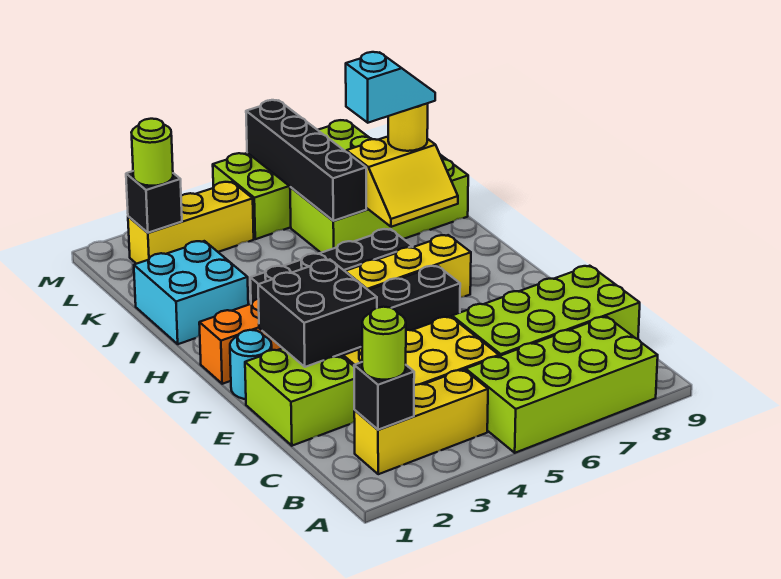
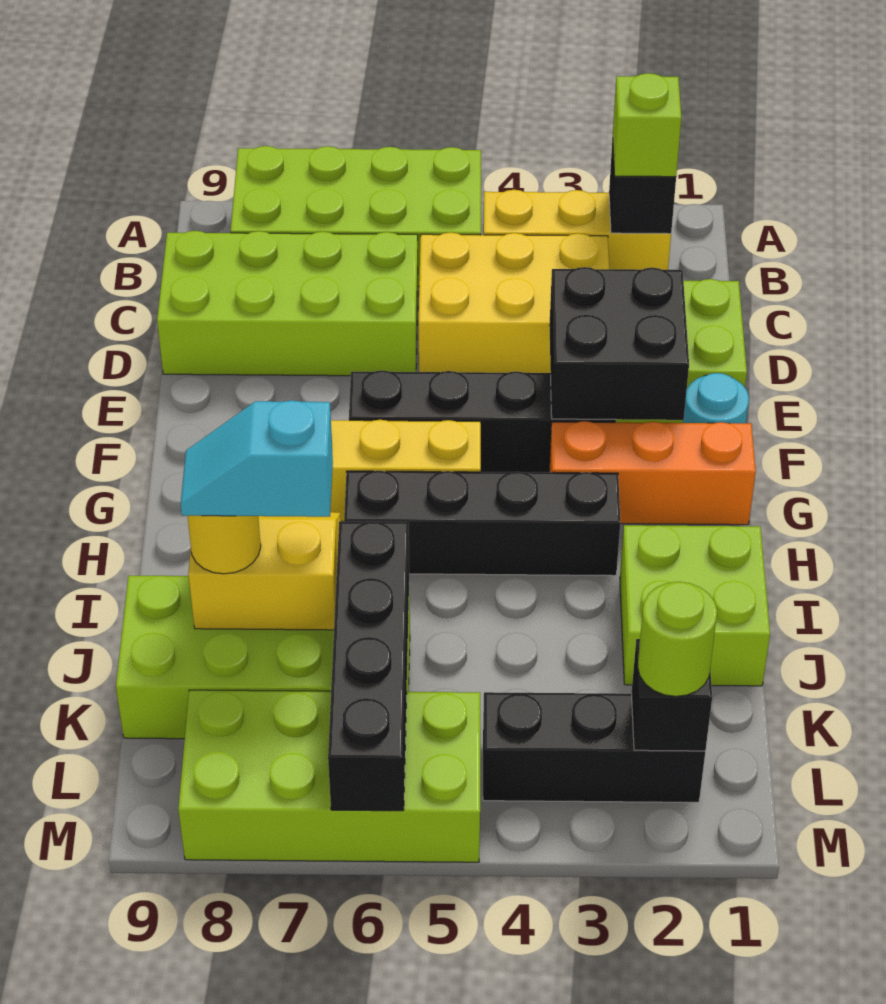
lime round brick B2 level 3 -> lime brick B2 level 3
cyan brick I1:J2 level 1 -> lime brick I1:J2 level 1
yellow brick L2:L4 level 1 -> black brick L2:L4 level 1

